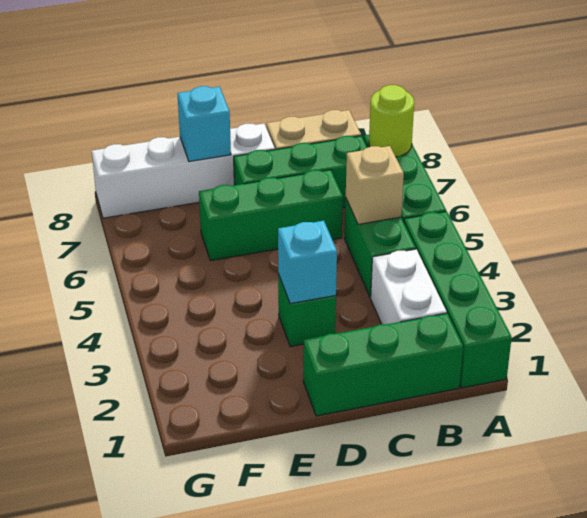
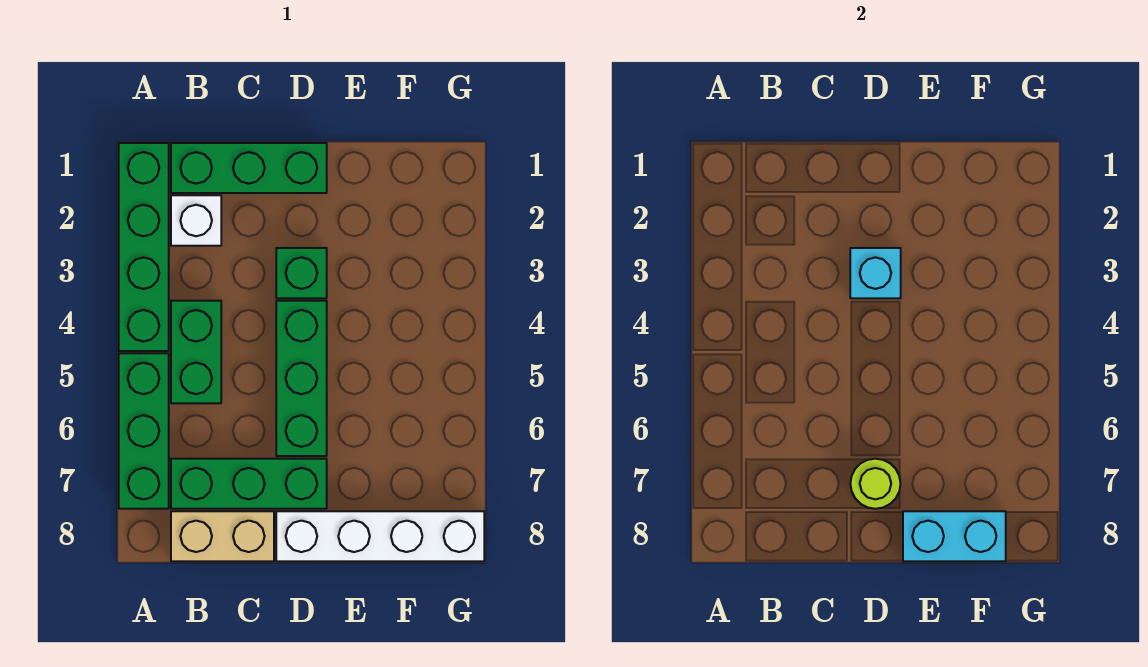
lime round brick A7 level 2 -> lime round brick D7 level 2
white brick B2:B3 level 1 -> white brick B2 level 1
tan brick B5 level 2 -> none
green brick C6:E6 level 1 -> green brick D4:D6 level 1
cyan brick E8 level 2 -> cyan brick E8:F8 level 2

